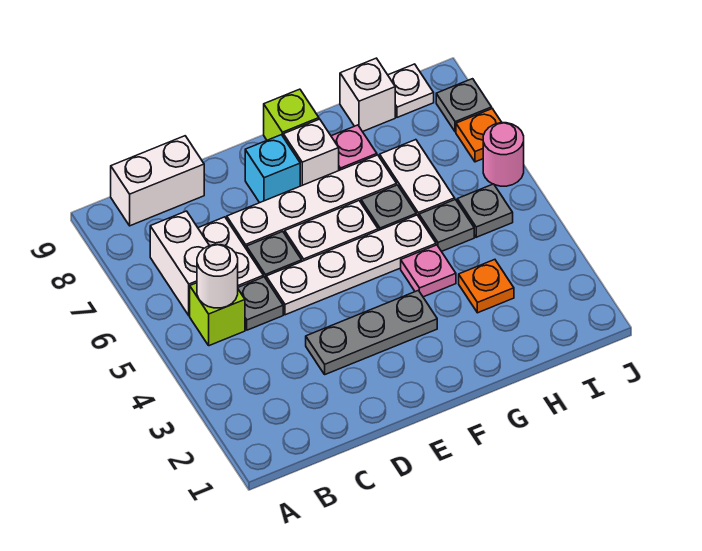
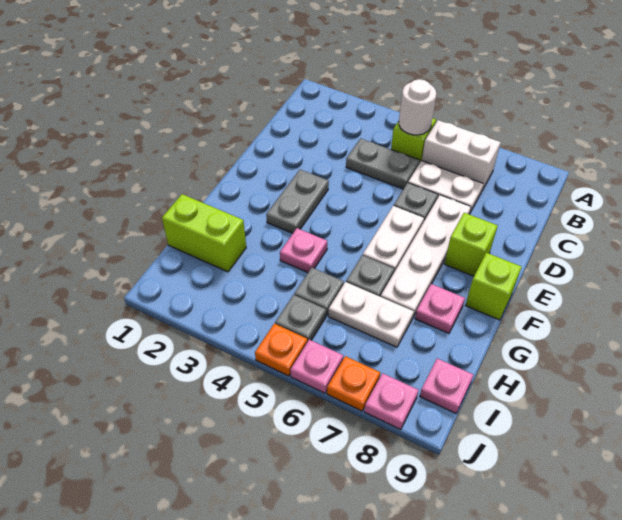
white brick B9:C9 level 1 -> none
grey plate C5 level 1 -> grey plate C4:C5 level 1
grey plate D3:F3 level 1 -> grey plate E3:F3 level 1
white plate D5:G5 level 1 -> none
cyan brick E8 level 1 -> lime brick E8 level 1
white brick F8 level 1 -> none
none -> lime brick H1:H2 level 1
orange plate H3 level 1 -> orange plate J5 level 1
white brick H9 level 1 -> none
white plate I9 level 1 -> pink plate I9 level 1
pink round brick J6 level 1 -> pink plate J6 level 1
grey plate J8 level 1 -> pink plate J8 level 1

